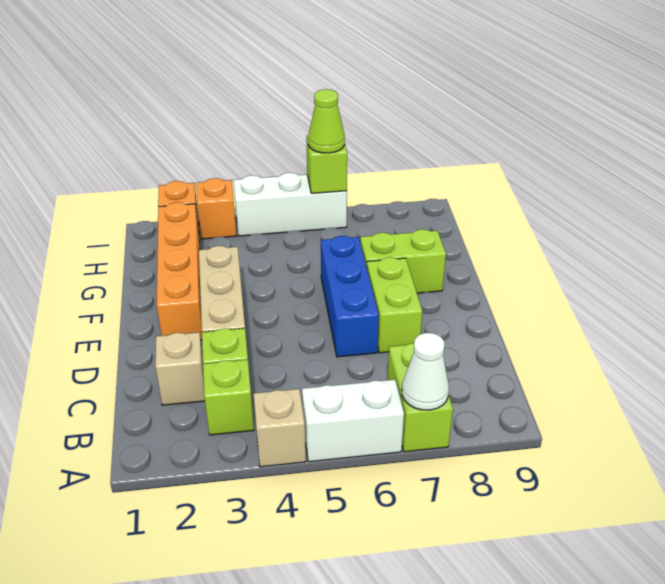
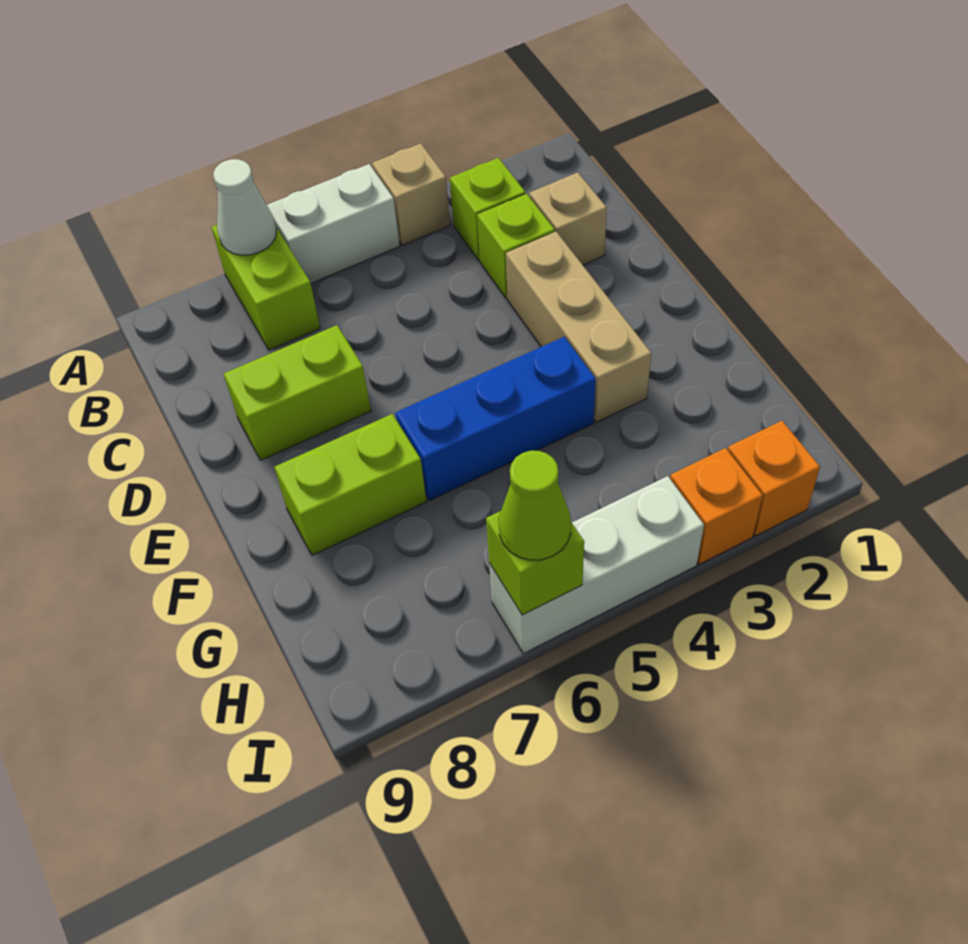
blue brick D6:F6 level 1 -> blue brick F4:F6 level 1
lime brick D7:E7 level 1 -> lime brick D7:D8 level 1
orange brick E2:H2 level 1 -> none

